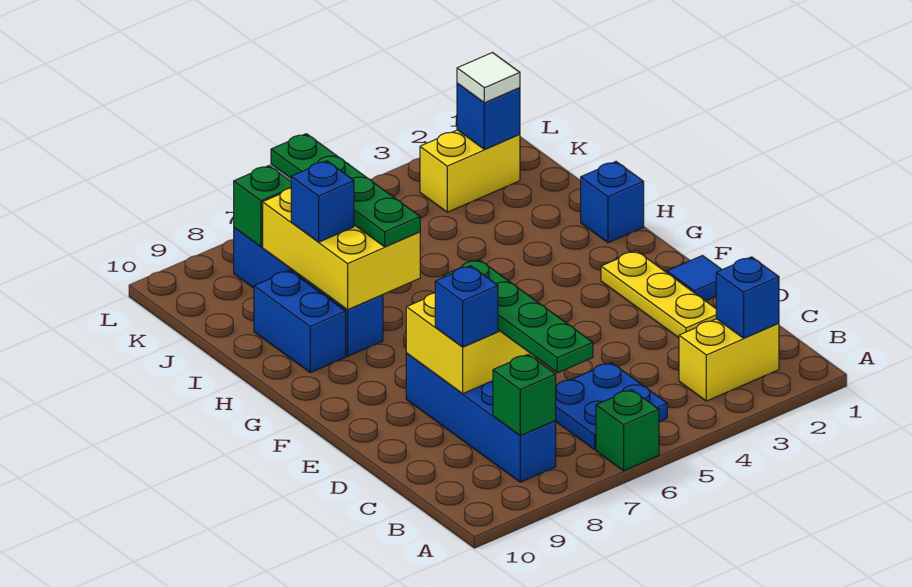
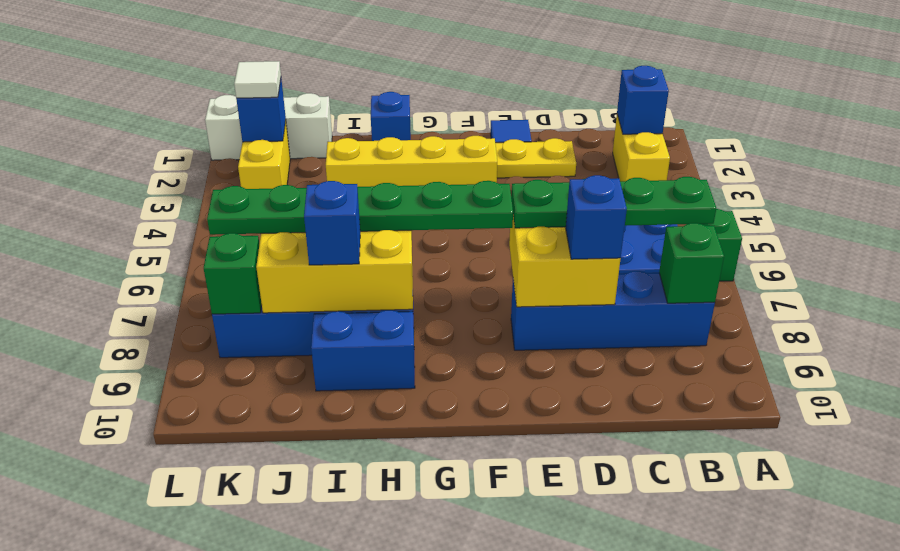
none -> yellow brick F3:I3 level 1
green plate H7:K7 level 3 -> green plate F7:K7 level 3
none -> white brick J1:L1 level 1

